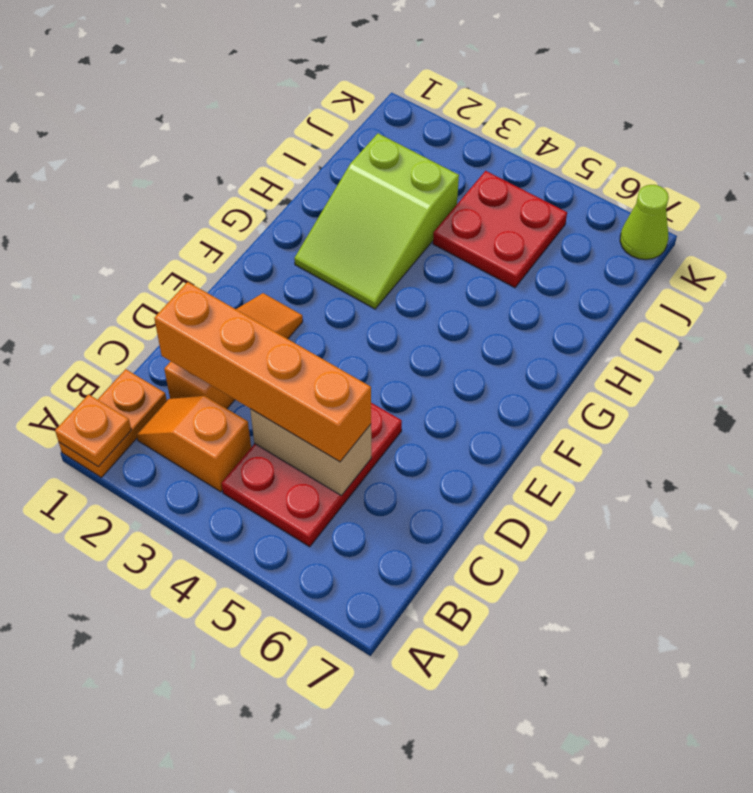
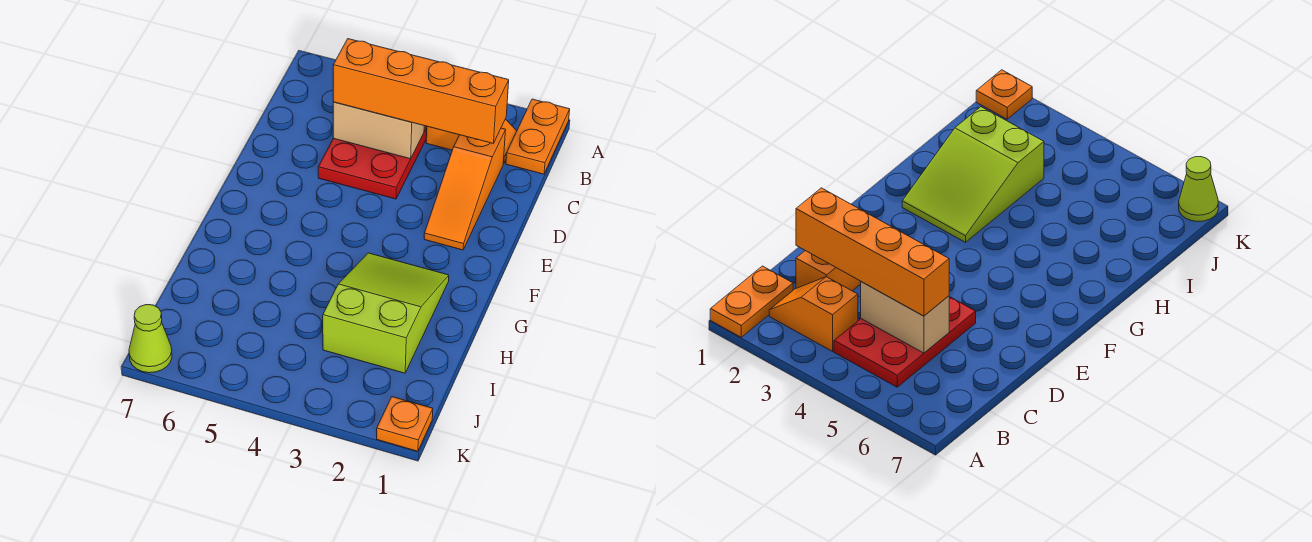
orange plate A1 level 2 -> orange plate K1 level 1
red plate I4:J5 level 1 -> none

